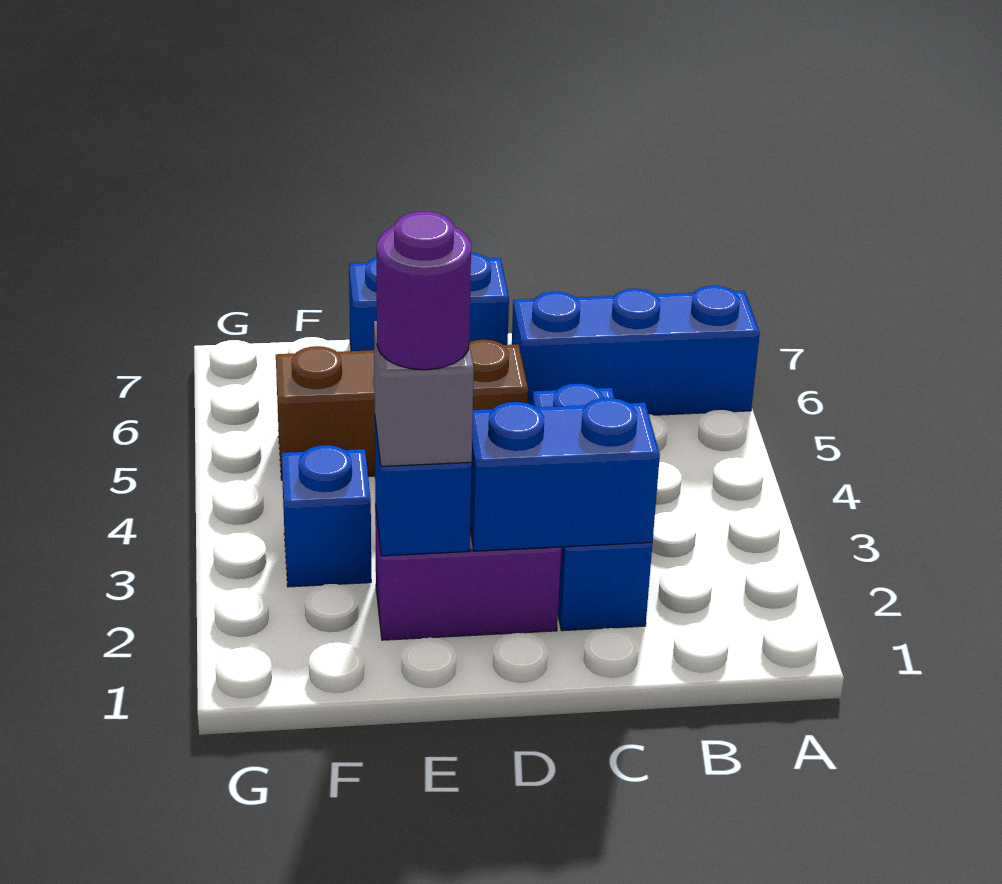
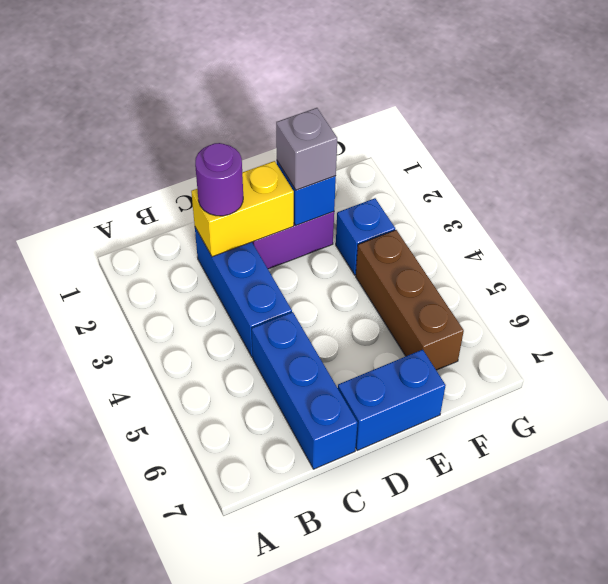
blue brick A6:C6 level 1 -> blue brick C5:C7 level 1
blue brick C2:D2 level 2 -> yellow brick C2:D2 level 2
brown brick D5:F5 level 1 -> brown brick F4:F6 level 1
purple round brick E2 level 4 -> purple round brick C2 level 3

